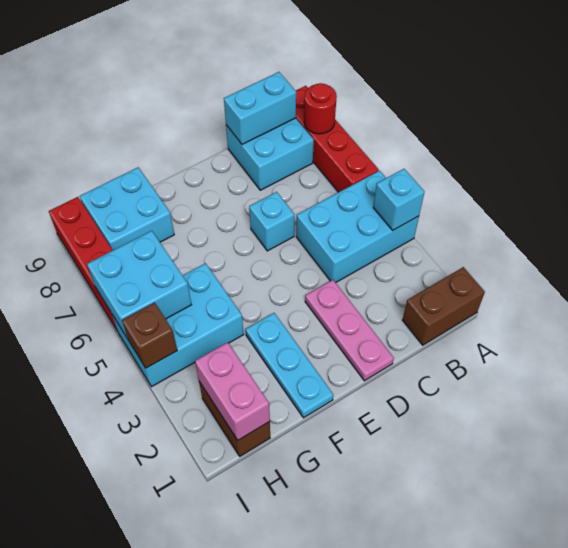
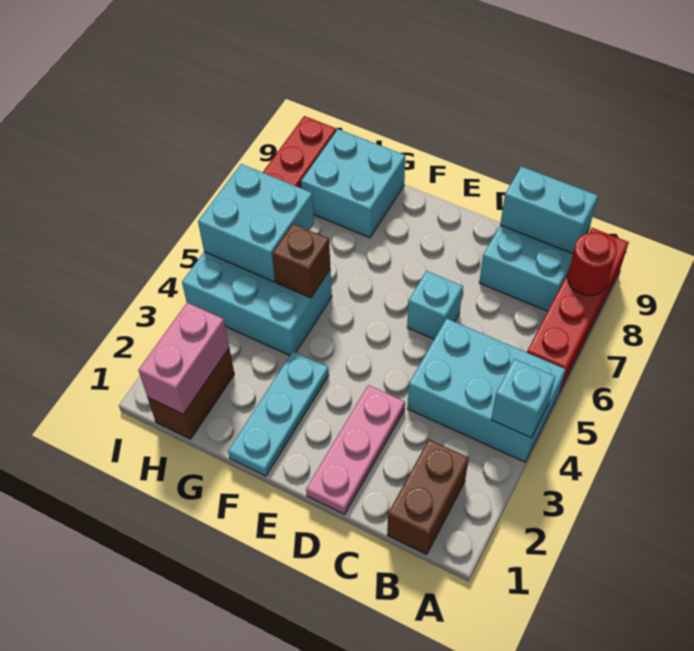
brown brick A1:B1 level 1 -> brown brick B1:B2 level 1
brown brick I4 level 2 -> brown brick G5 level 2

